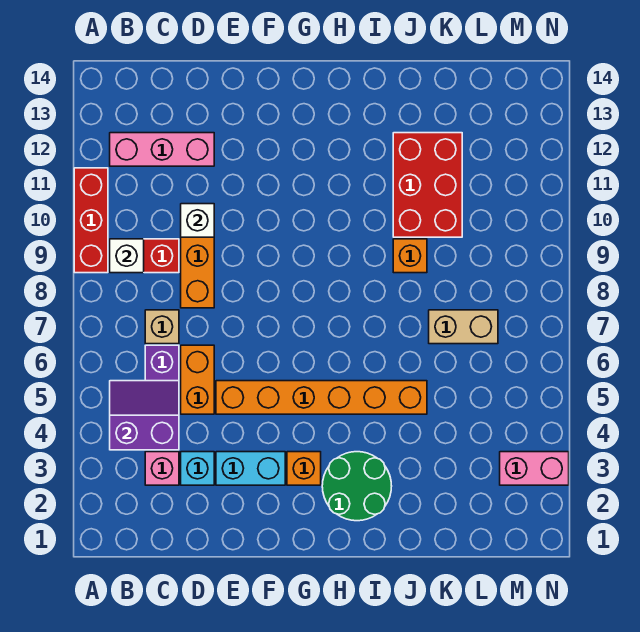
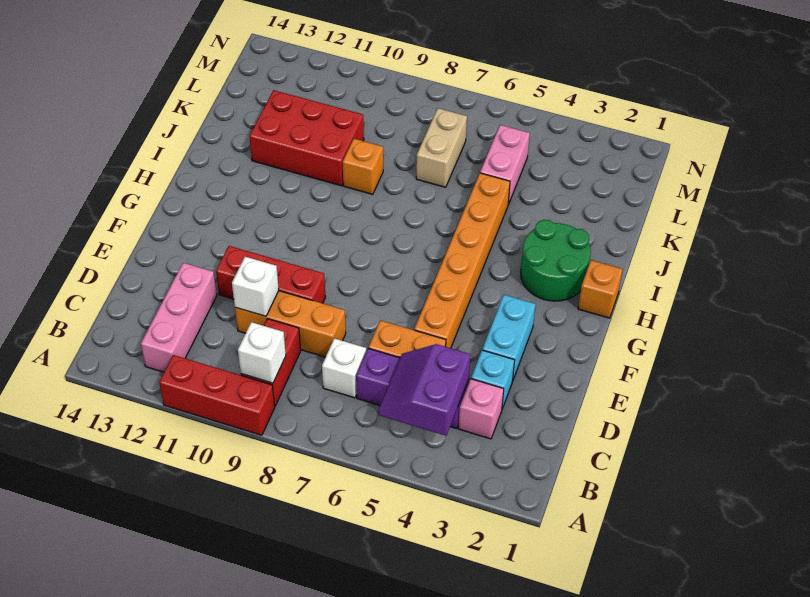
tan brick C7 level 1 -> white brick C7 level 1
none -> red brick E9:E11 level 1
orange brick G3 level 1 -> orange brick H1 level 1
pink brick M3:N3 level 1 -> pink brick K5:L5 level 1

